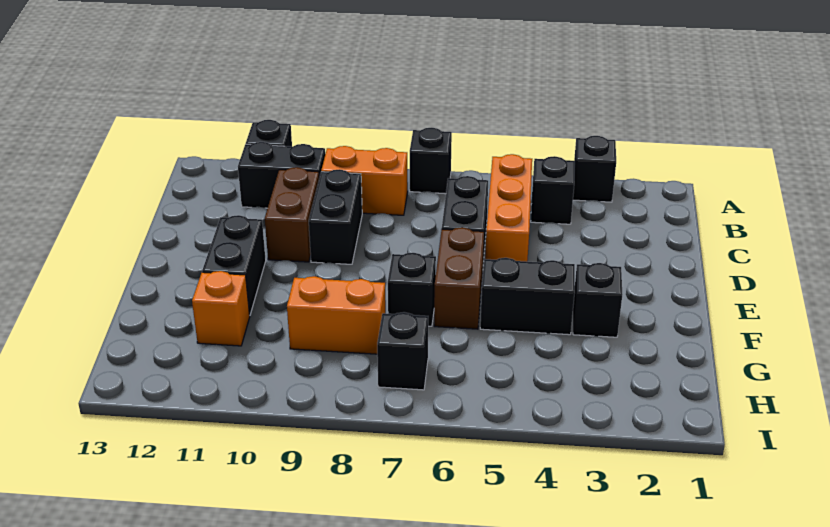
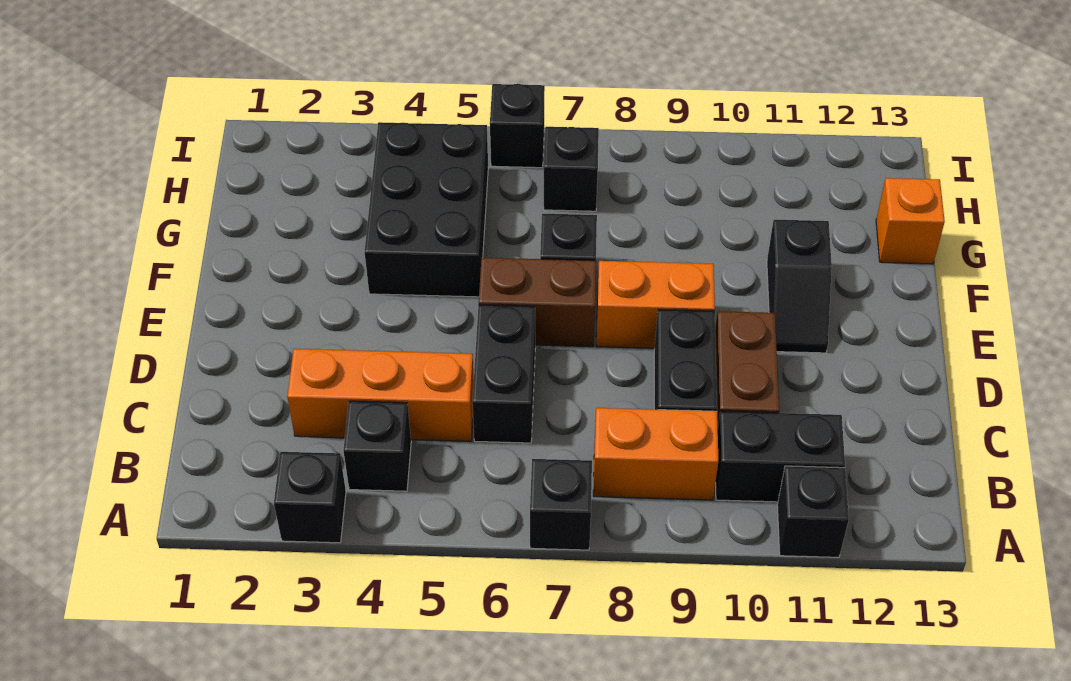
orange brick B5:D5 level 1 -> orange brick C3:C5 level 1
brown brick E6:F6 level 1 -> brown brick E6:E7 level 1
black brick E11:F11 level 1 -> black slope E11:F11 level 1 top F
black brick F3 level 1 -> black brick I6 level 1
black brick F4:F5 level 1 -> black brick F4:H5 level 1
orange brick G8:G9 level 1 -> orange brick E8:E9 level 1
orange brick G11 level 1 -> orange brick G13 level 1

